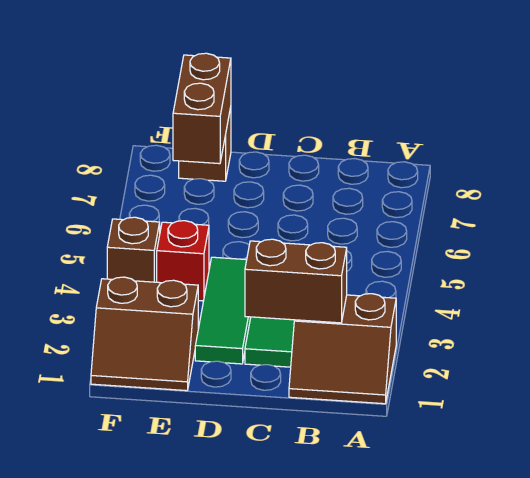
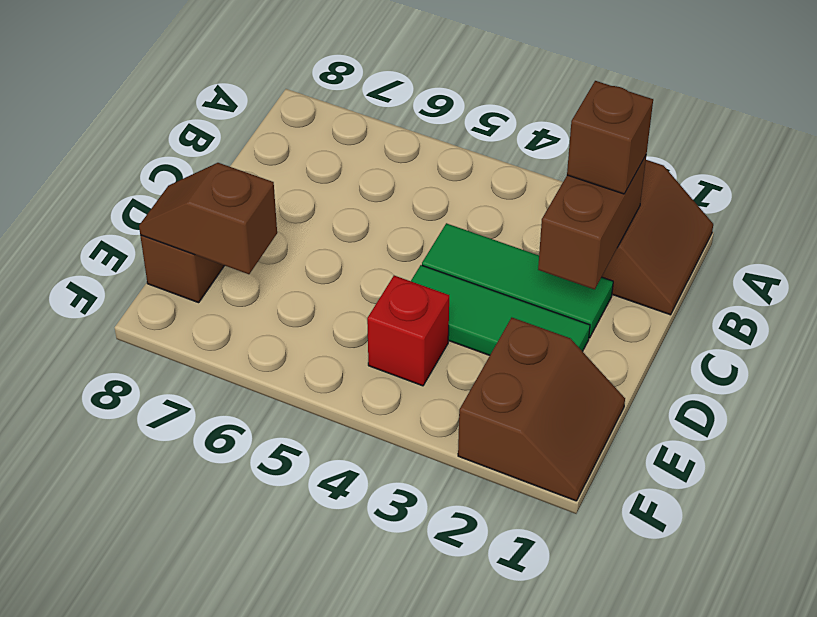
brown brick E7:E8 level 2 -> brown slope E7:E8 level 2 top 7
brown brick F4 level 1 -> brown brick B2 level 3

